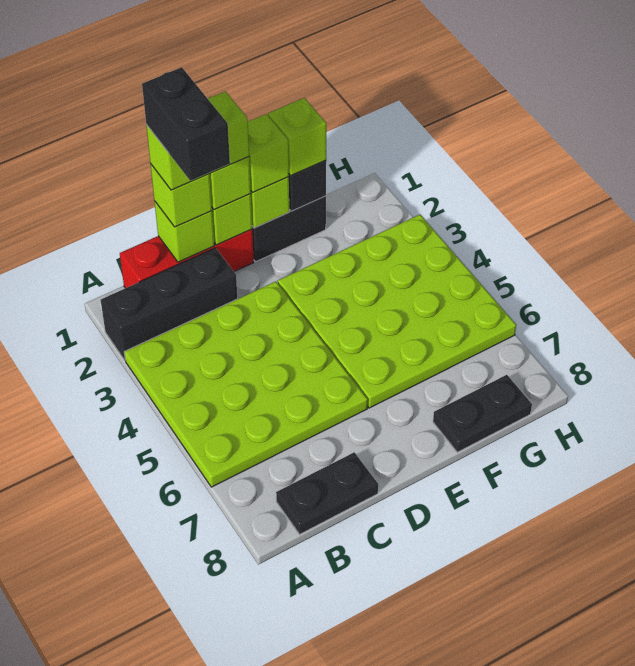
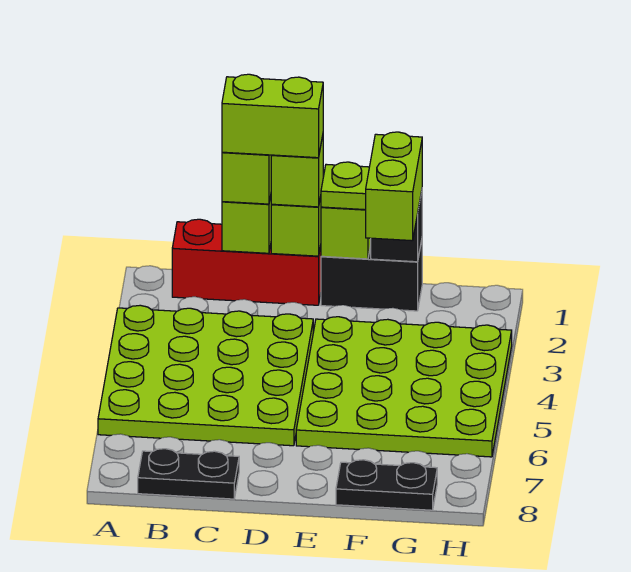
black brick A2:C2 level 1 -> none
black brick C1:C2 level 5 -> none
lime brick E1 level 3 -> lime plate E1 level 3
lime brick F1 level 3 -> lime brick F1:F2 level 3

